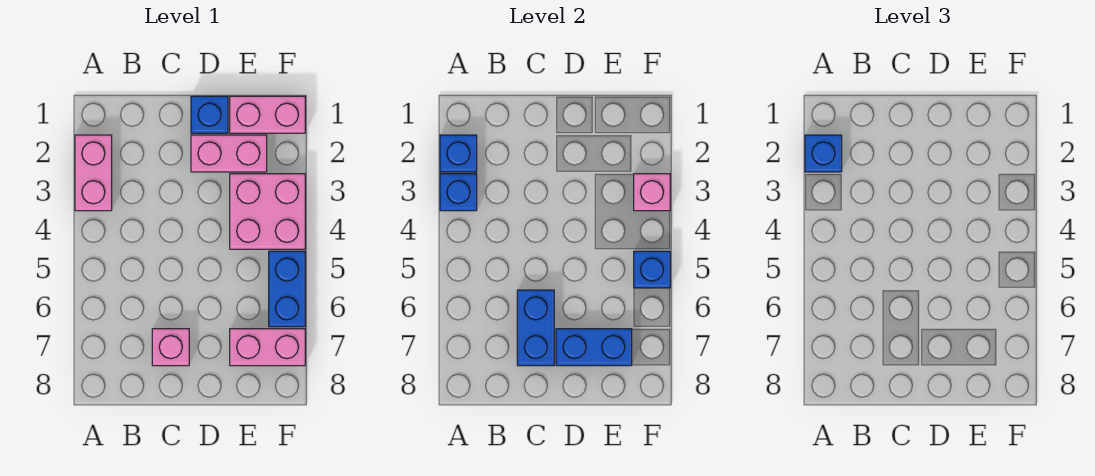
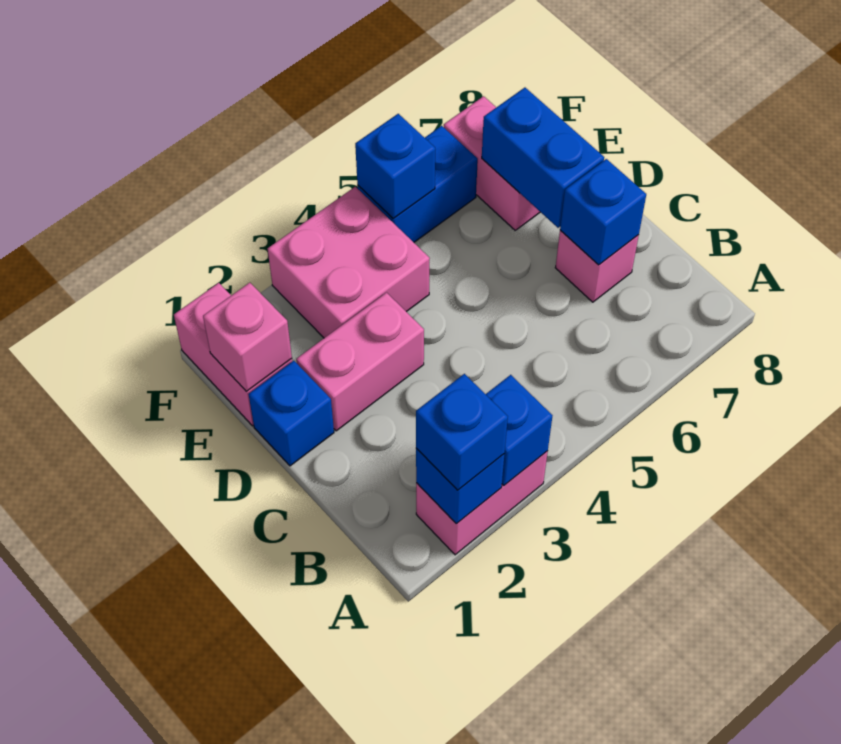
blue brick C6:C7 level 2 -> blue brick C7 level 2
pink brick D2:E2 level 1 -> pink brick D2:D3 level 1
pink brick F3 level 2 -> pink brick E1 level 2

